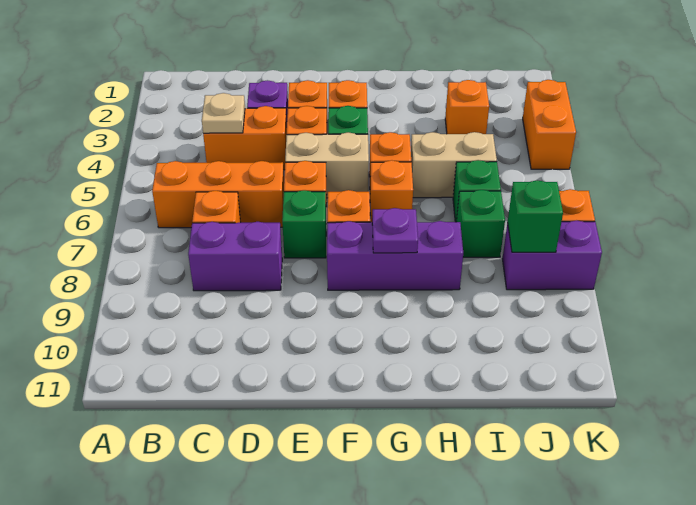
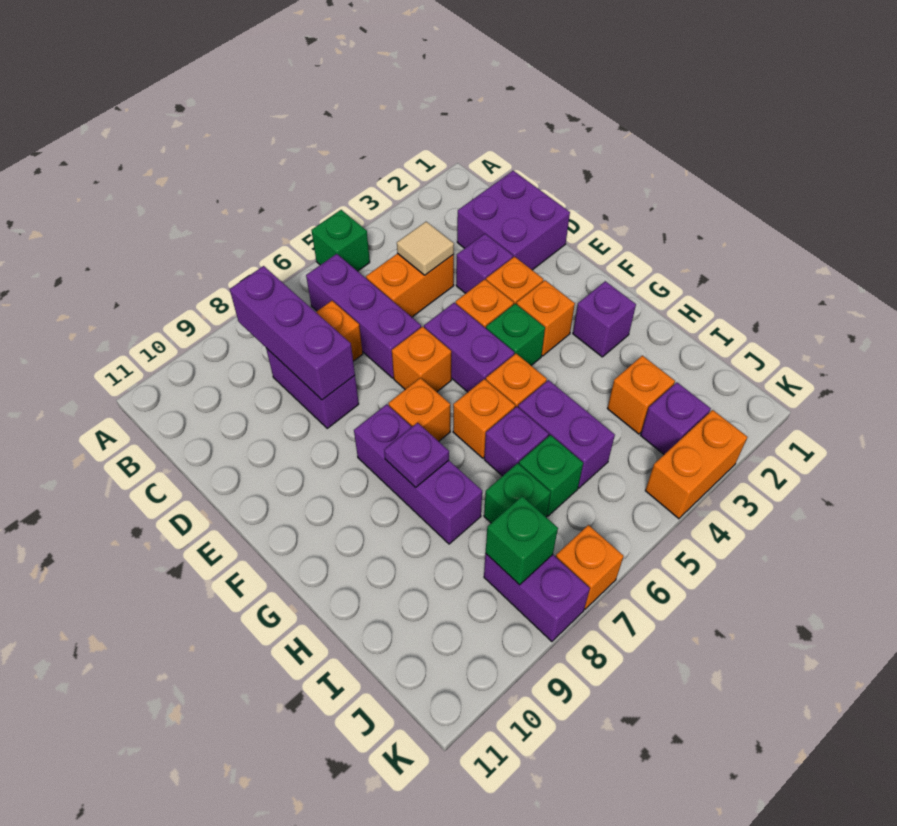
orange brick B6:D6 level 1 -> purple brick B6:D6 level 1
none -> purple brick B8:D8 level 2
none -> purple brick C1:D2 level 1
orange brick C4:D4 level 1 -> orange brick C4:C5 level 1
tan plate C4 level 2 -> tan tile C4 level 2
tan brick E5:F5 level 1 -> purple brick E5:F5 level 1
green brick E7 level 1 -> green brick A5 level 1
none -> purple brick G2 level 1
tan brick H5:I5 level 1 -> purple brick H5:I5 level 1
none -> purple brick H6 level 1
none -> purple brick J3 level 1

